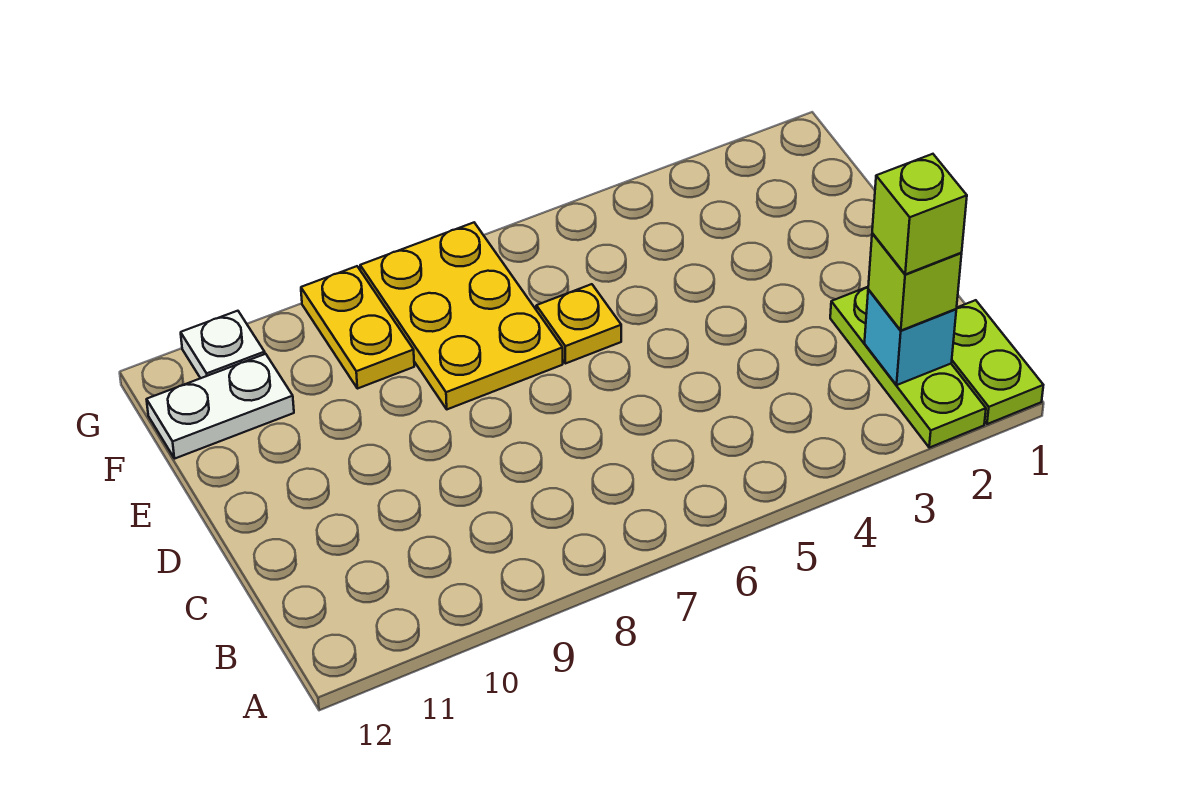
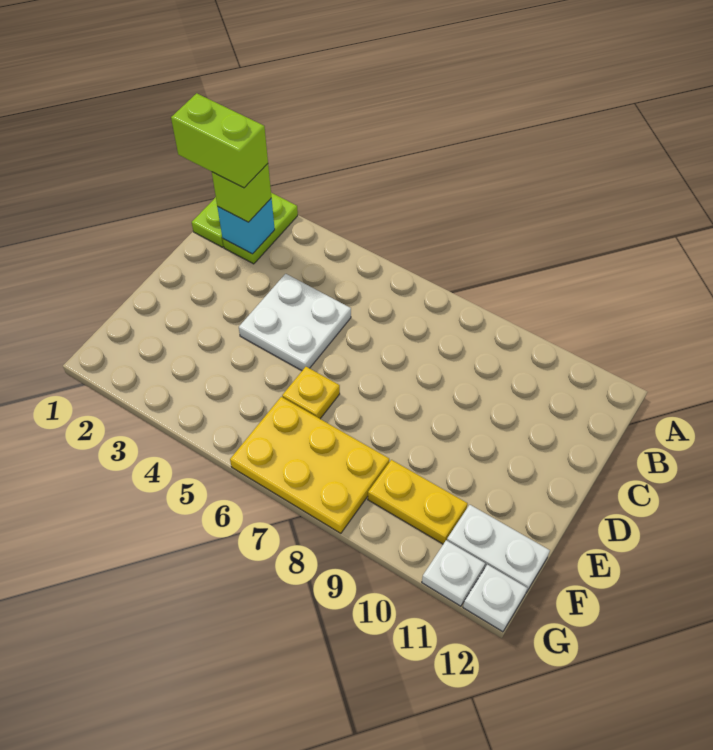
lime plate A2:C2 level 1 -> lime plate A2:B2 level 1
lime brick B2 level 4 -> lime brick B1:B2 level 4
none -> white plate C4:D5 level 1
yellow plate E7:G8 level 1 -> yellow plate F6:G8 level 1
yellow plate F9:G9 level 1 -> yellow plate F9:F10 level 1
none -> white plate G12 level 1

